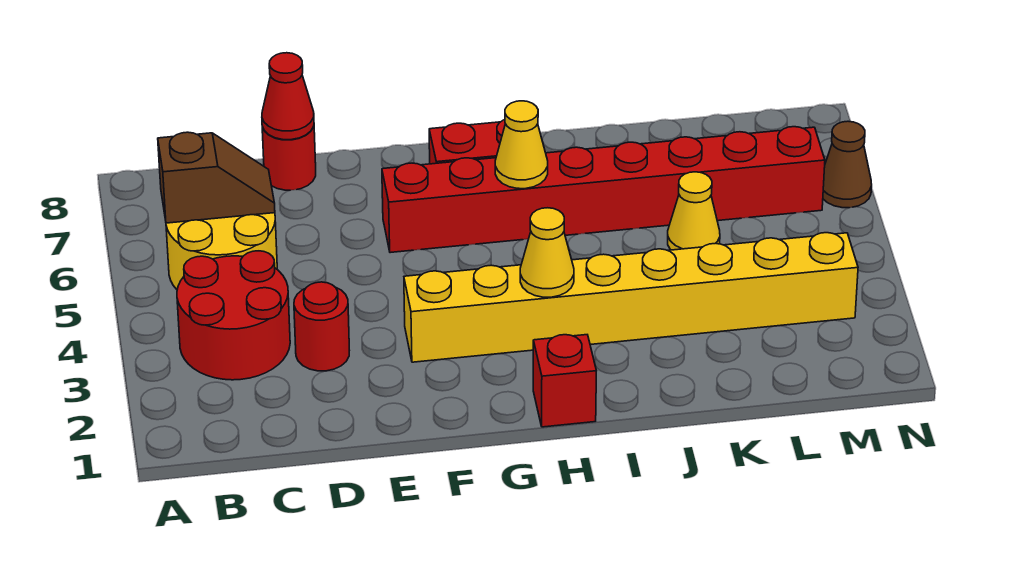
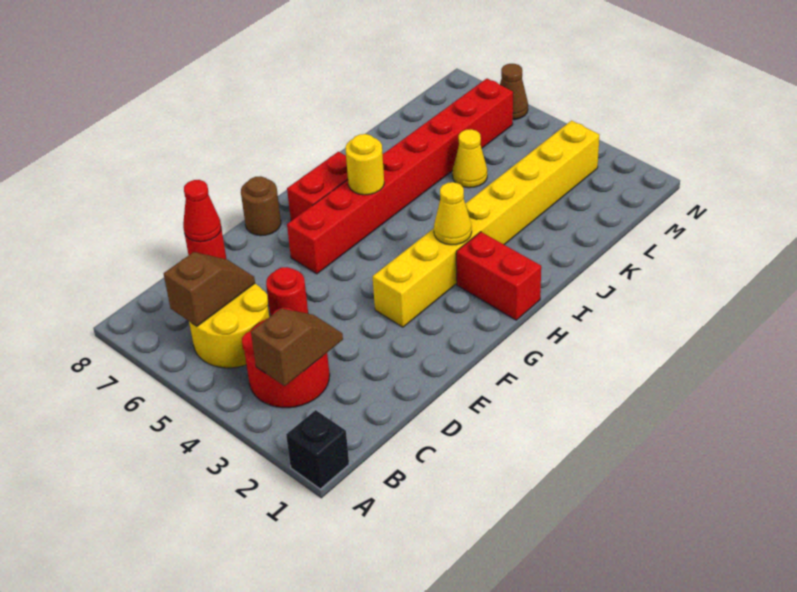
none -> black brick A1 level 1
none -> brown slope B3:C3 level 2 top B
red round brick D3 level 1 -> red round brick D5 level 1
none -> brown round brick F8 level 1
red brick H1 level 1 -> red brick H1:H2 level 1
yellow cone H6 level 2 -> yellow round brick H6 level 2

